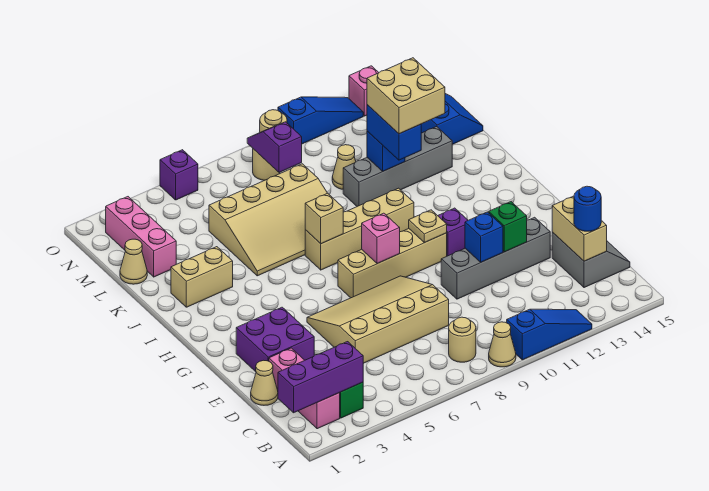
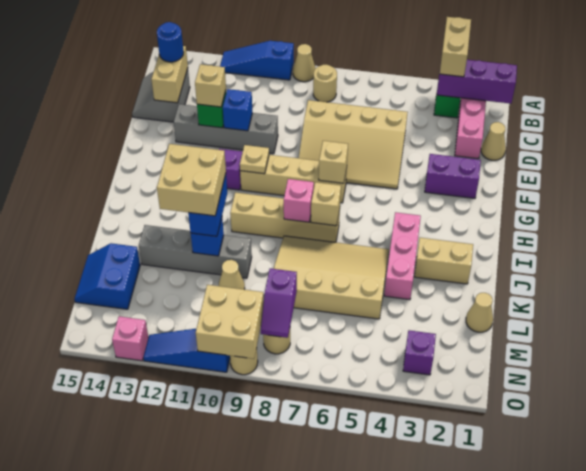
none -> tan brick A3:B3 level 3
purple brick E2:F3 level 1 -> purple brick F2:F3 level 1
none -> tan brick E12 level 3
none -> tan brick G7 level 2
pink brick G8 level 2 -> pink brick I8 level 2
pink brick L2:N2 level 1 -> pink brick I4:K4 level 1
none -> tan brick N9:O10 level 2
purple brick O5 level 1 -> purple brick N3 level 1

